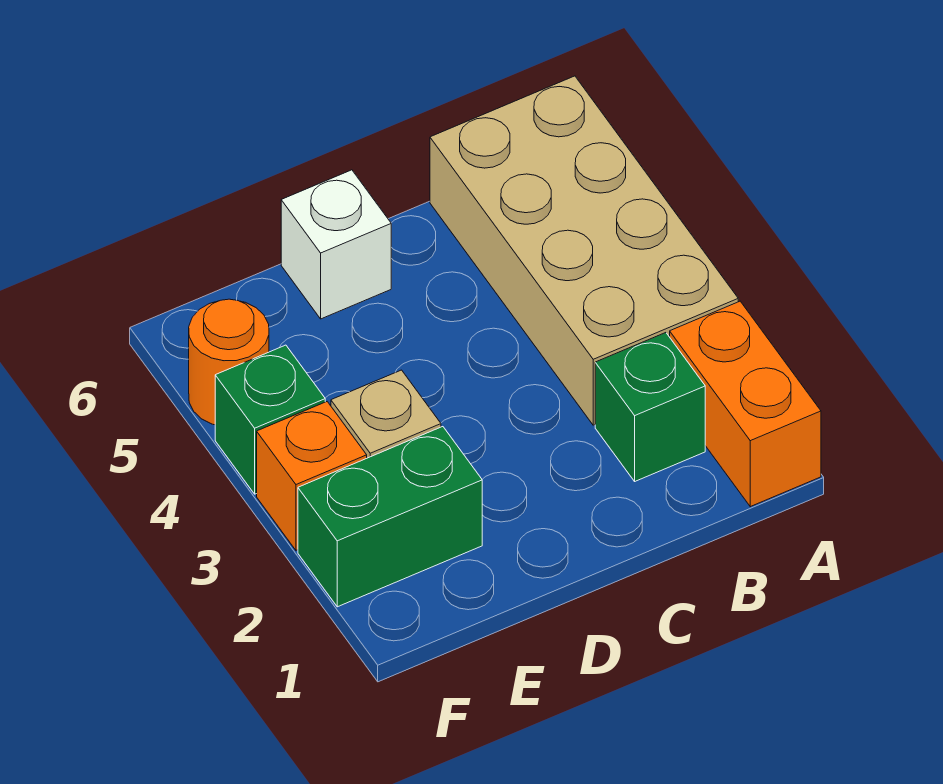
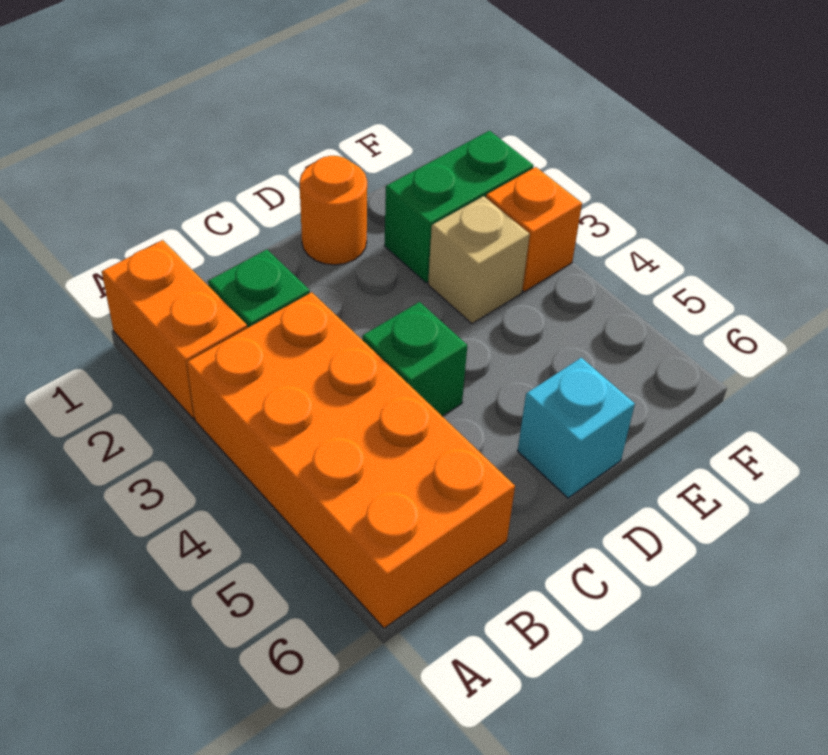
tan brick A3:B6 level 1 -> orange brick A3:B6 level 1
white brick D6 level 1 -> cyan brick D6 level 1
green brick F4 level 1 -> green brick C4 level 1
orange round brick F5 level 1 -> orange round brick D1 level 1

